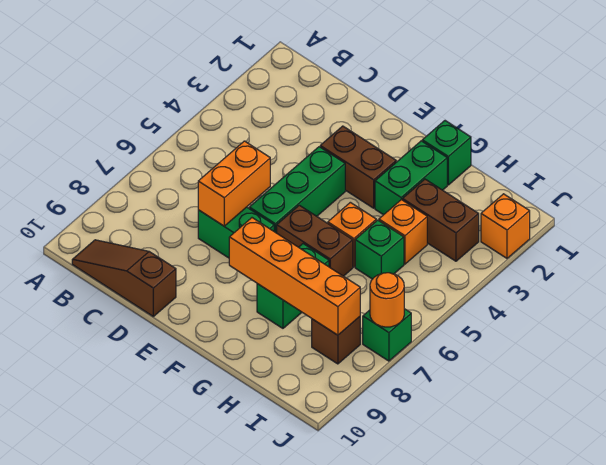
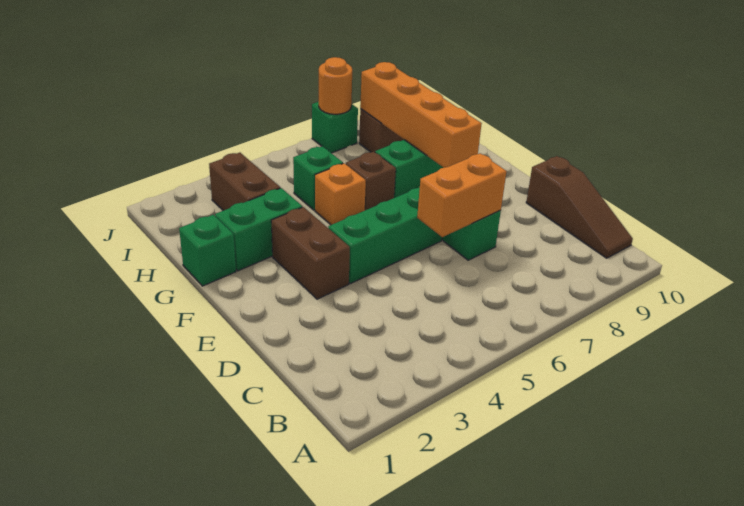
brown brick F6:G6 level 1 -> brown brick G6 level 1
orange brick H4 level 1 -> none
orange brick J2 level 1 -> none

